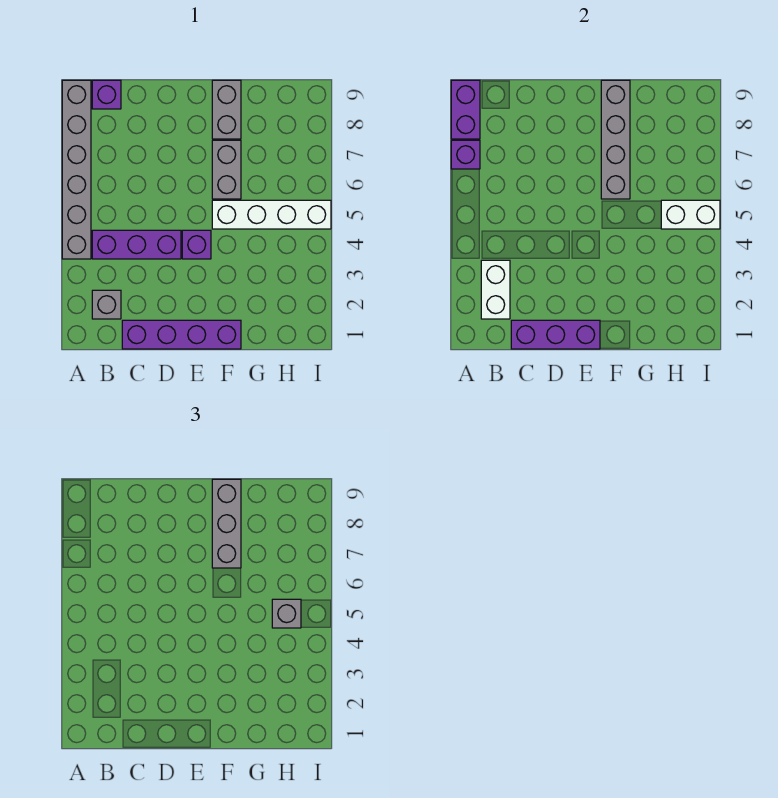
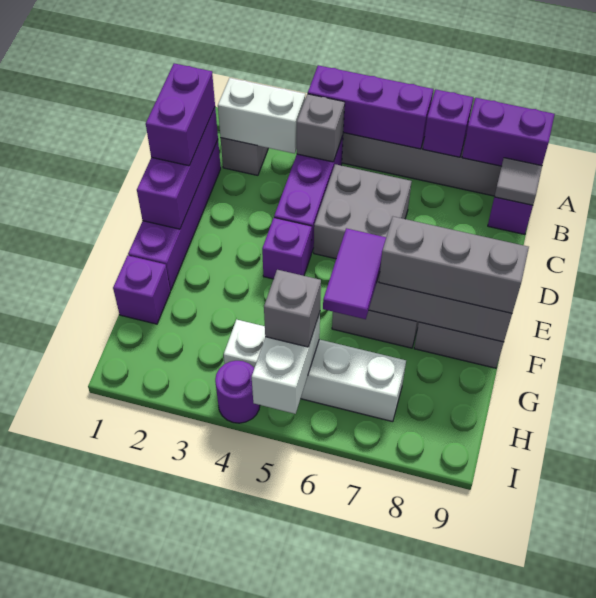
none -> purple brick A4:A6 level 2
none -> grey brick B4 level 2
none -> grey tile B9 level 2
none -> purple brick C1:D1 level 3
none -> grey brick C5:D6 level 1
white brick F5:I5 level 1 -> white brick H4:H7 level 1
none -> purple tile F6:G6 level 3
none -> purple brick G1 level 1
none -> purple round brick I4 level 1

